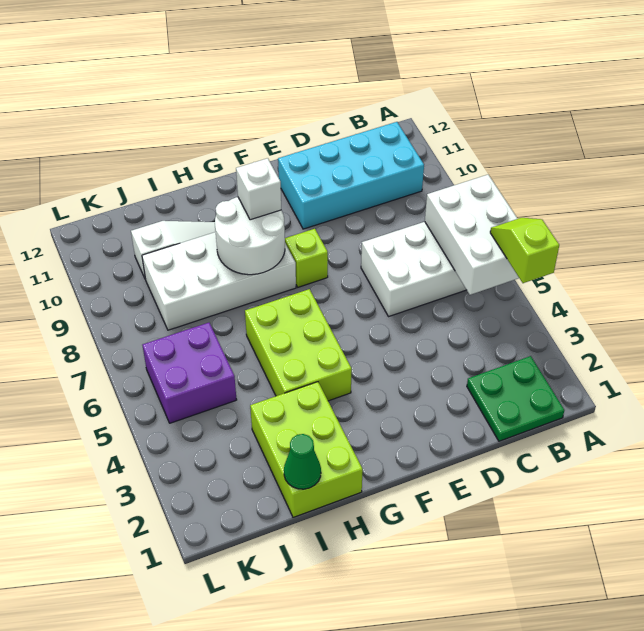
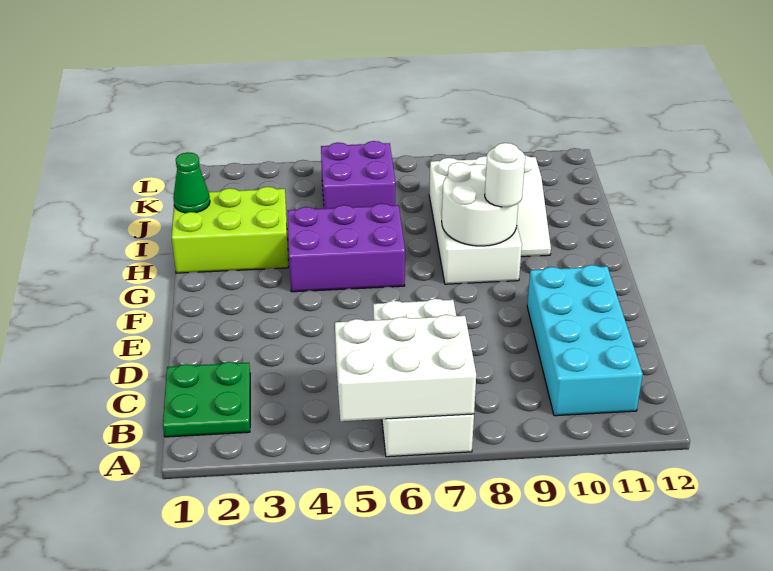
lime slope A4:A5 level 3 top 4 -> none
lime brick F8 level 1 -> none
lime brick G4:H6 level 1 -> purple brick G4:H6 level 1
white brick G9 level 3 -> white round brick G9 level 3

